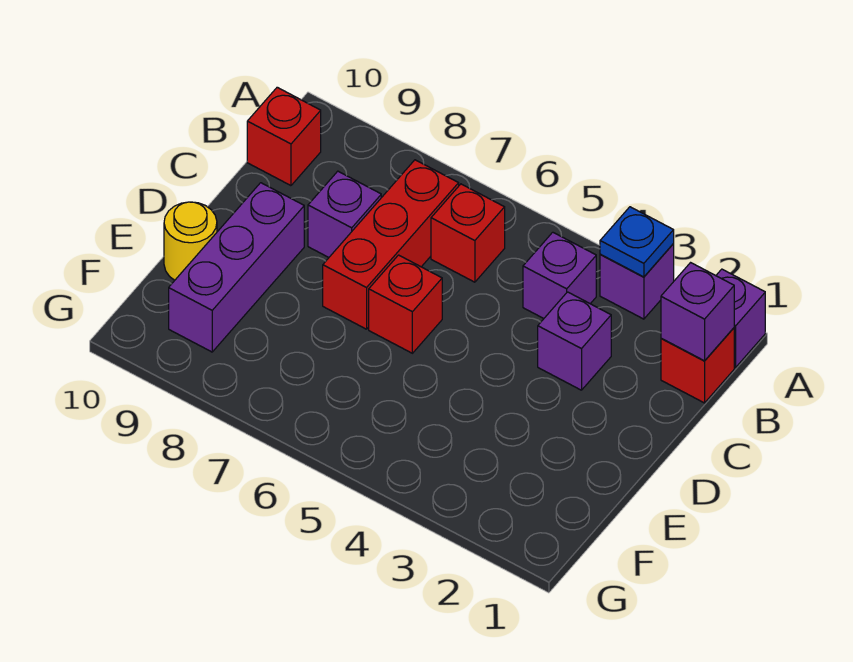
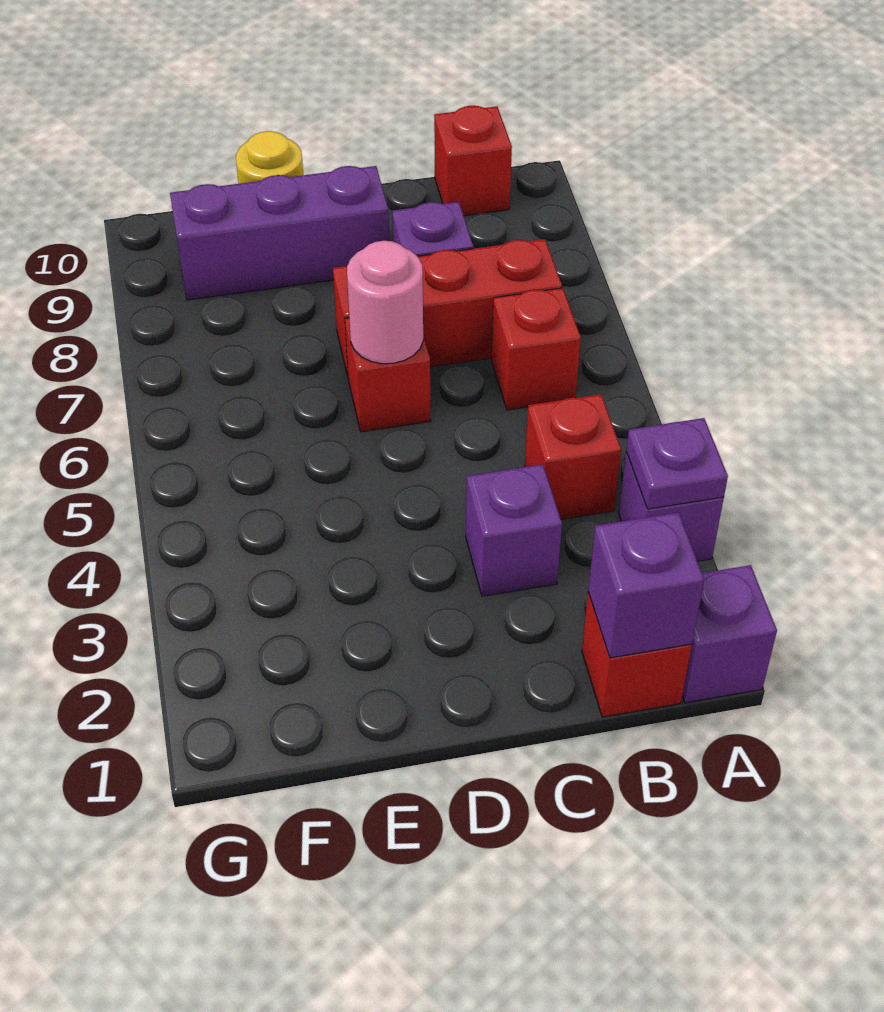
blue plate A3 level 2 -> purple plate A3 level 2
purple brick B4 level 1 -> red brick B4 level 1
none -> pink round brick D6 level 2

